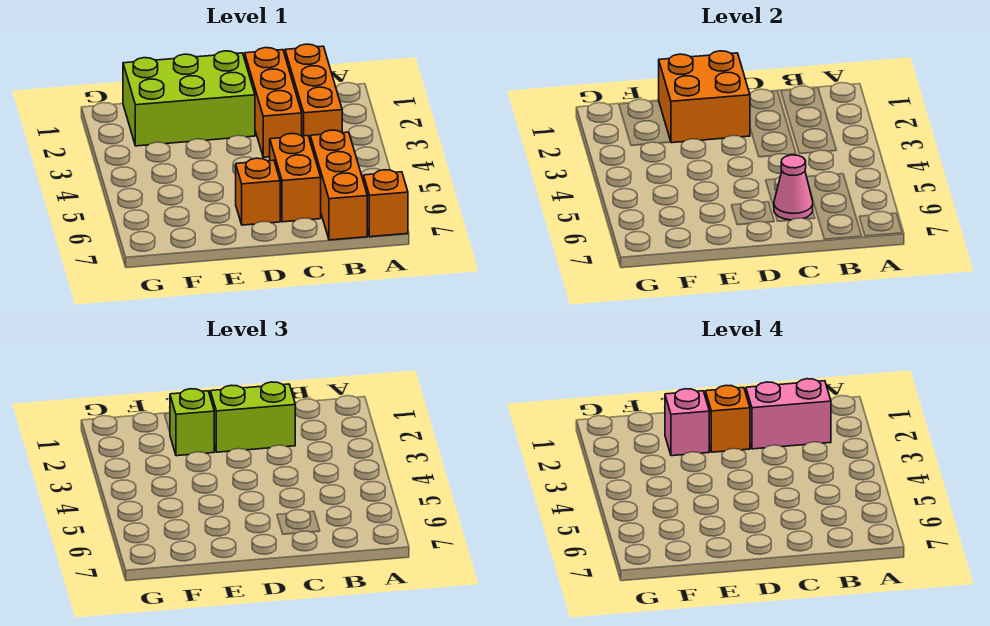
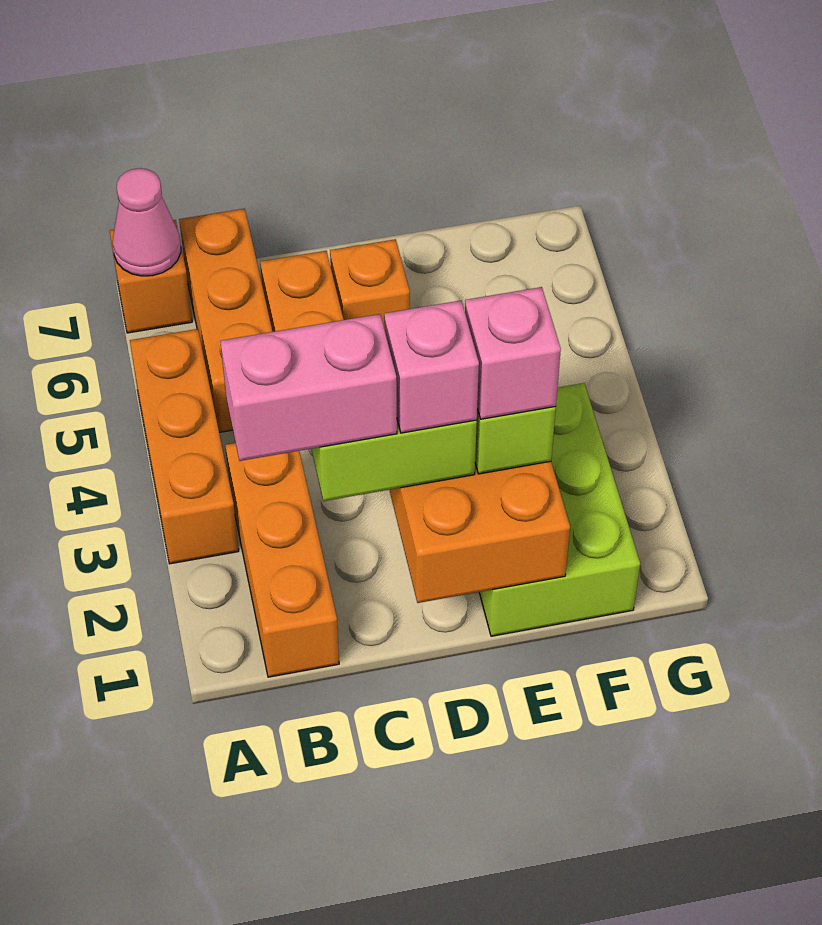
orange brick C1:C3 level 1 -> orange brick A3:A5 level 1
pink cone C6 level 2 -> pink cone A7 level 2
lime brick D1:F2 level 1 -> lime brick E1:F3 level 1
orange brick D2 level 4 -> pink brick D2 level 4

